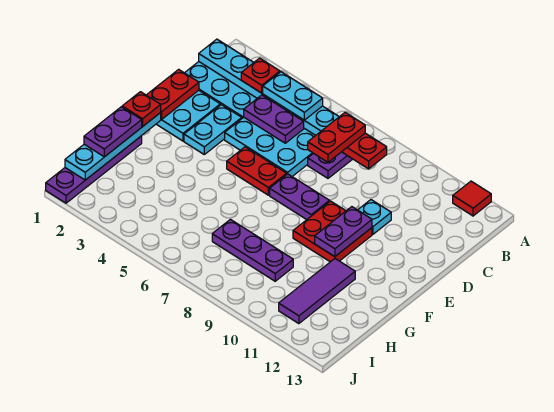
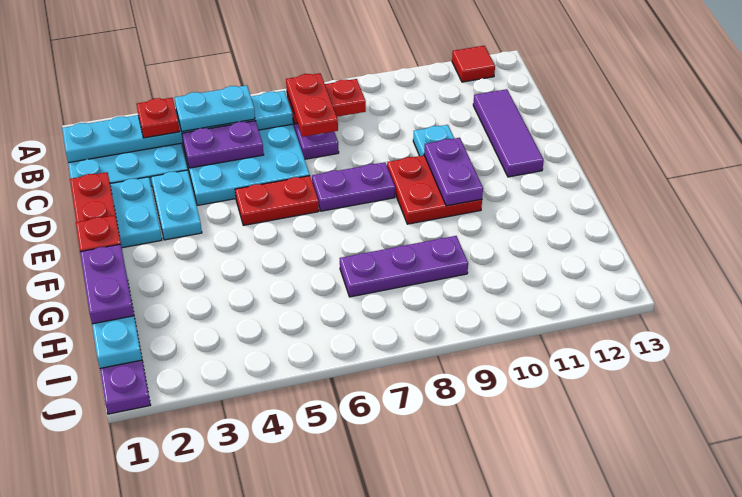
purple tile G11:I11 level 1 -> purple tile C12:E12 level 1

